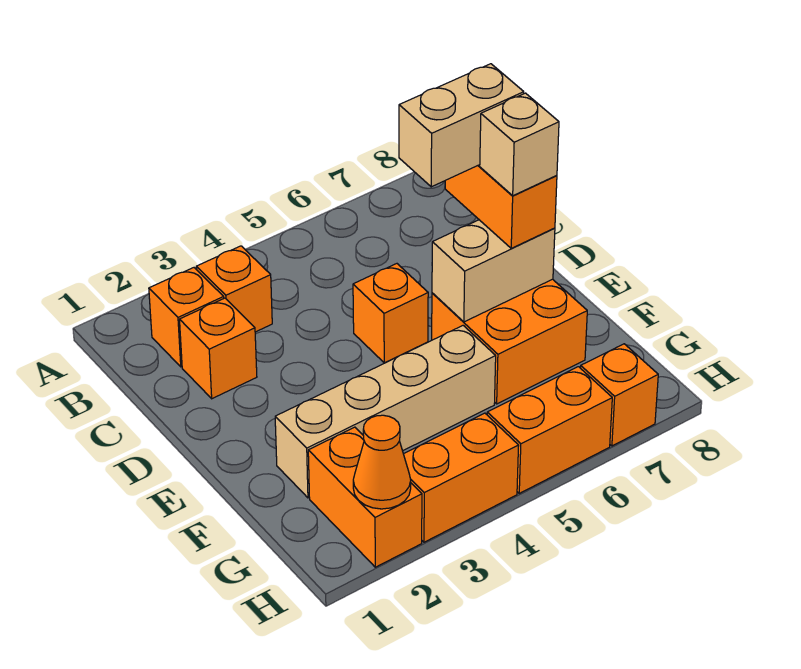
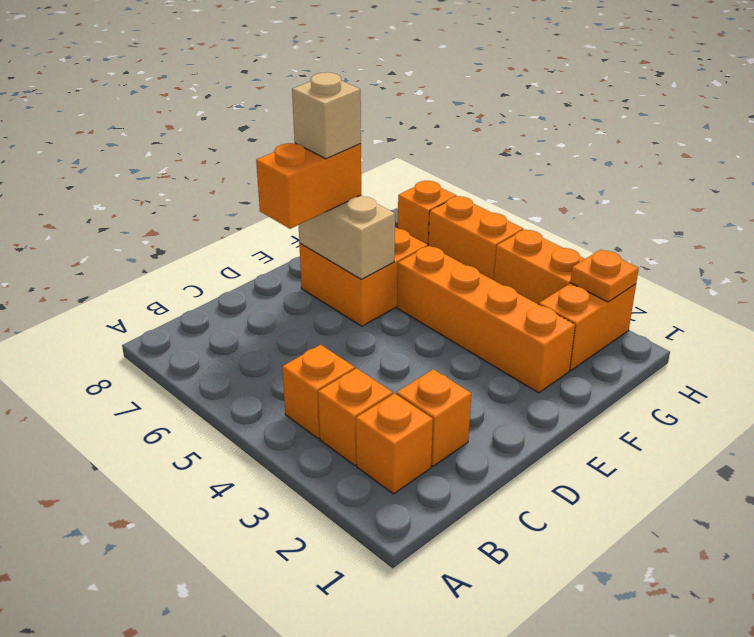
orange brick D5 level 1 -> orange brick B4 level 1
tan brick D6:D7 level 4 -> none
tan brick F2:F5 level 1 -> orange brick F2:F5 level 1
orange cone H2 level 2 -> orange plate H2 level 2

